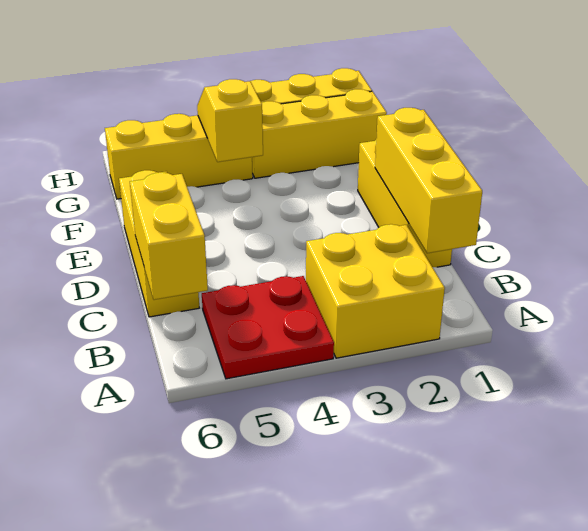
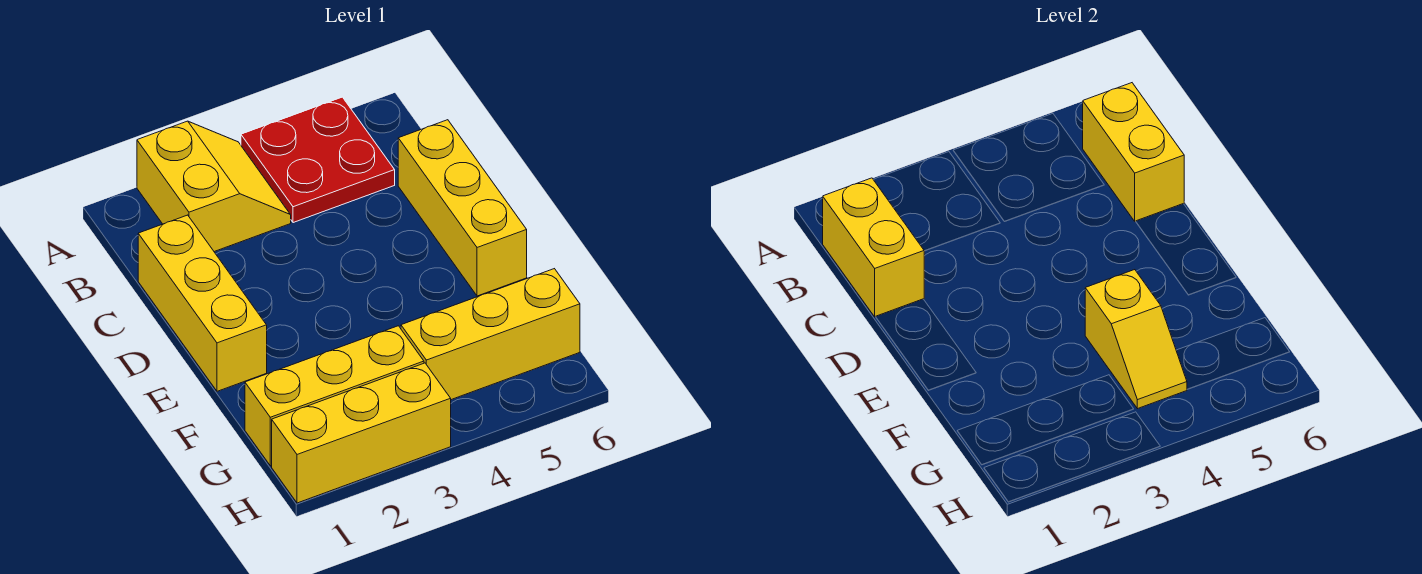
yellow brick A2:B3 level 1 -> yellow slope A2:B3 level 1 top 2
yellow brick B1:D1 level 2 -> yellow brick B1:C1 level 2

